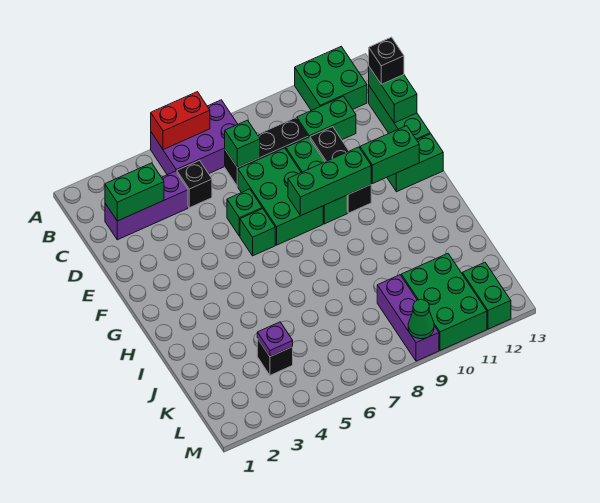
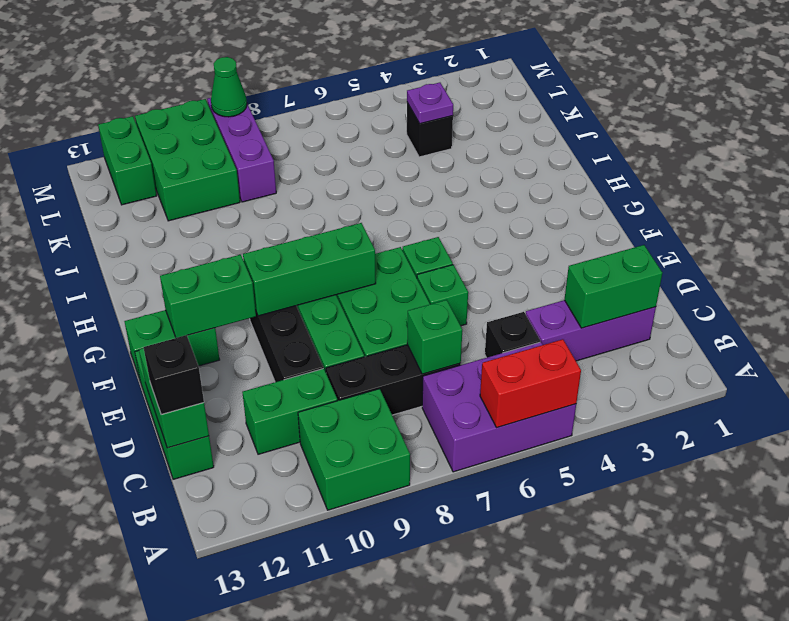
green brick A11:B12 level 1 -> green brick A9:B10 level 1

